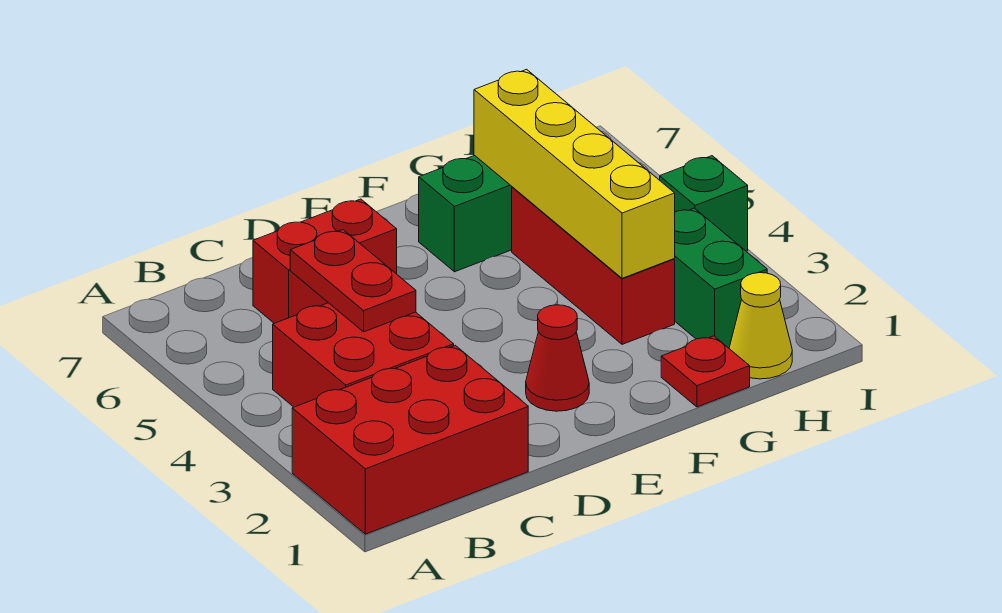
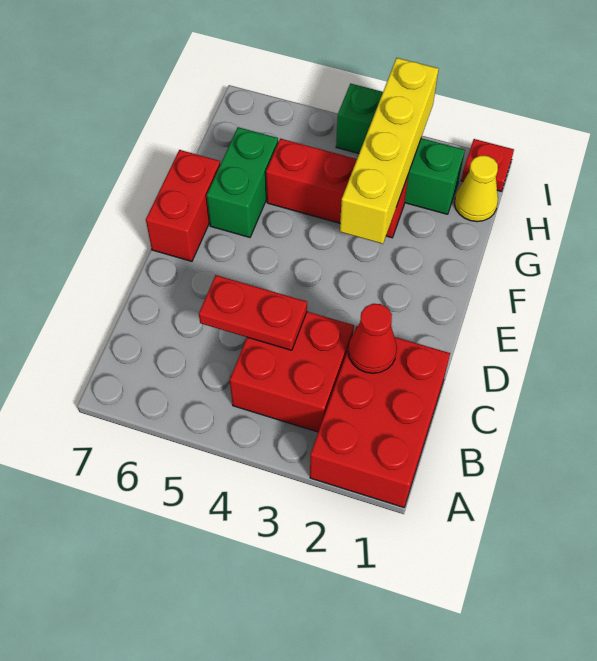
red brick C6:D6 level 1 -> red brick E7:F7 level 1
red cone E2 level 1 -> red cone C2 level 2
red plate G1 level 1 -> red plate I1 level 1
yellow brick G3:G6 level 2 -> yellow brick F3:I3 level 2

